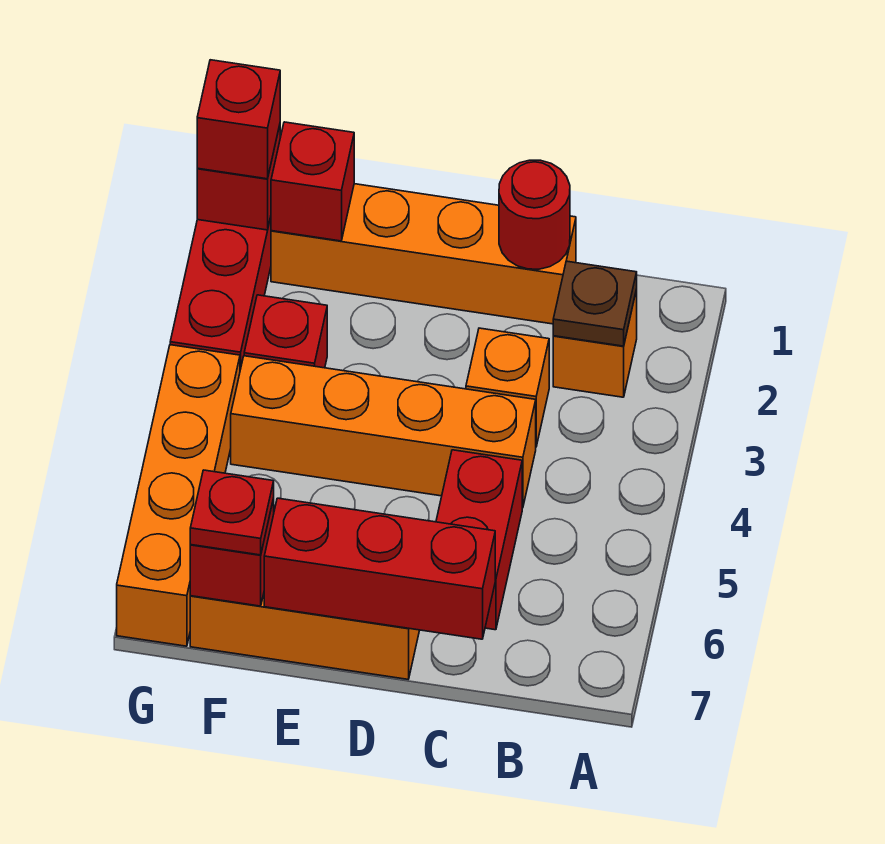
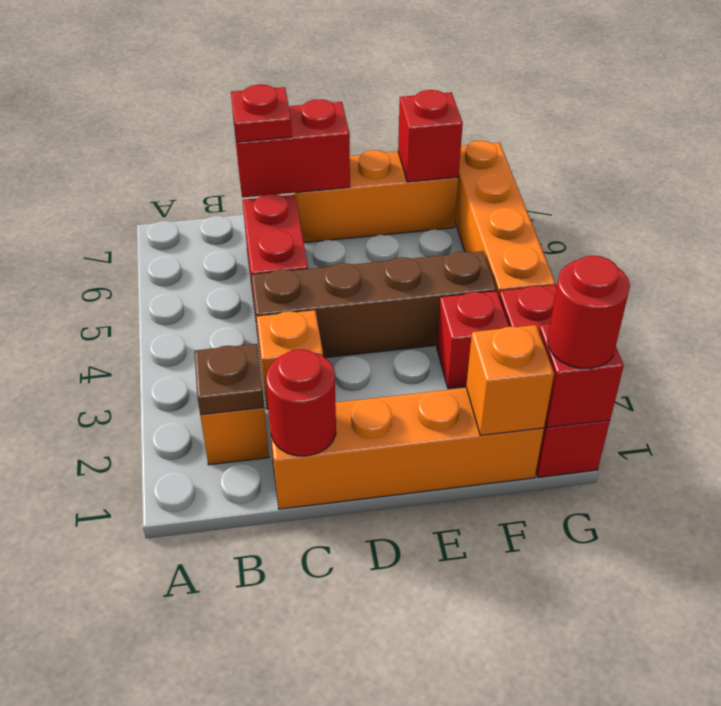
orange brick C4:F4 level 1 -> brown brick C4:F4 level 1
red brick C7:E7 level 2 -> red brick C7:D7 level 2
red brick F1 level 2 -> orange brick F1 level 2
red plate F7 level 3 -> red plate C7 level 3
red brick G1 level 3 -> red round brick G1 level 3

